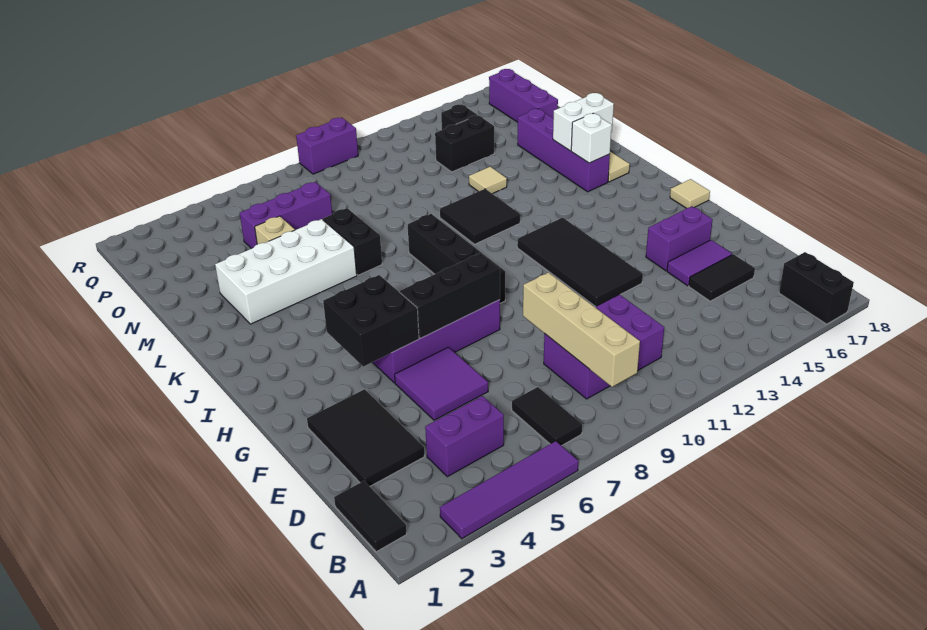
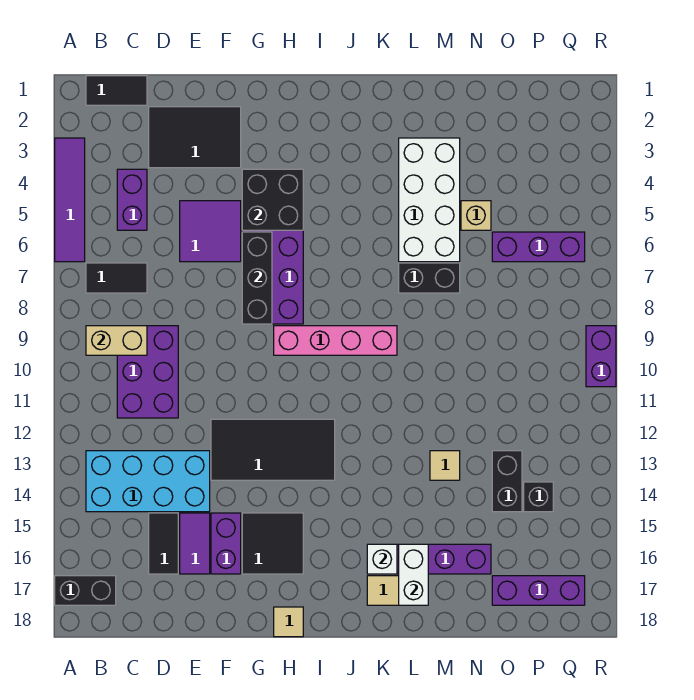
tan brick B9:E9 level 2 -> tan brick B9:C9 level 2
none -> cyan brick B13:E14 level 1
black brick H9:K9 level 1 -> pink brick H9:K9 level 1
black tile K11:L12 level 1 -> black tile G15:H16 level 1
purple brick O5:O7 level 1 -> purple brick O6:Q6 level 1

